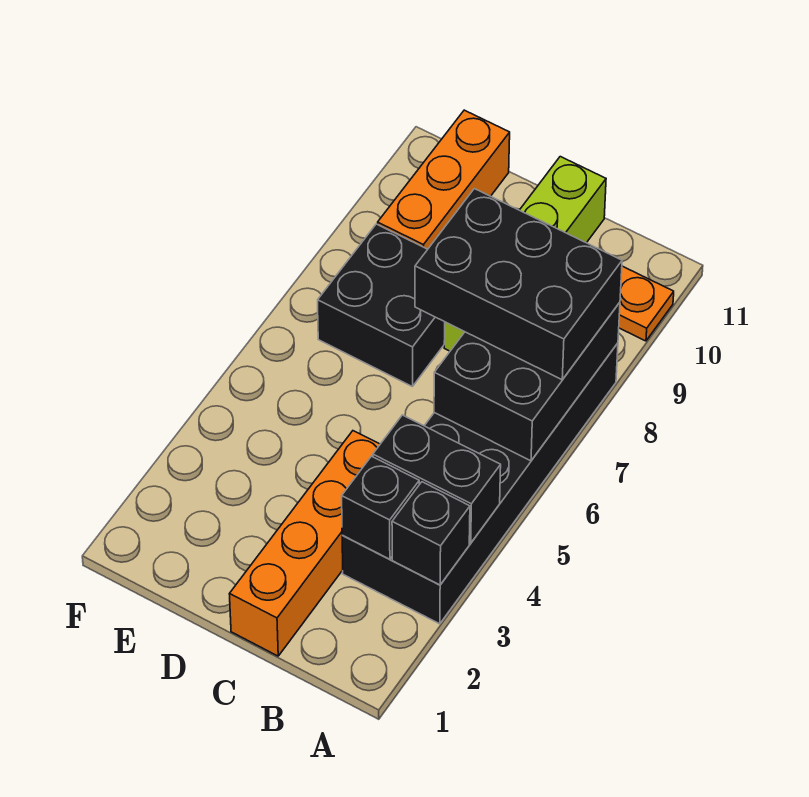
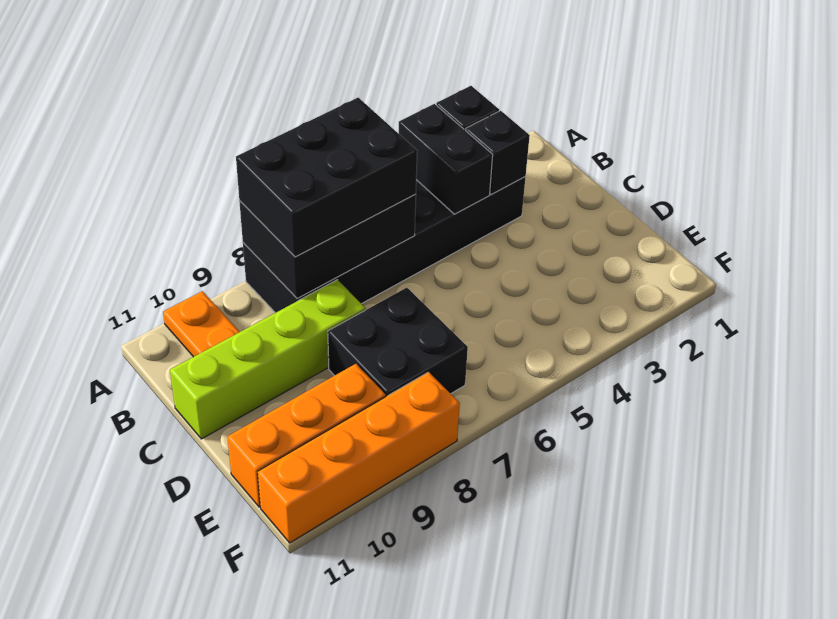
black brick A7:C8 level 3 -> black brick A6:B8 level 3
orange brick C1:C4 level 1 -> orange brick F8:F11 level 1

